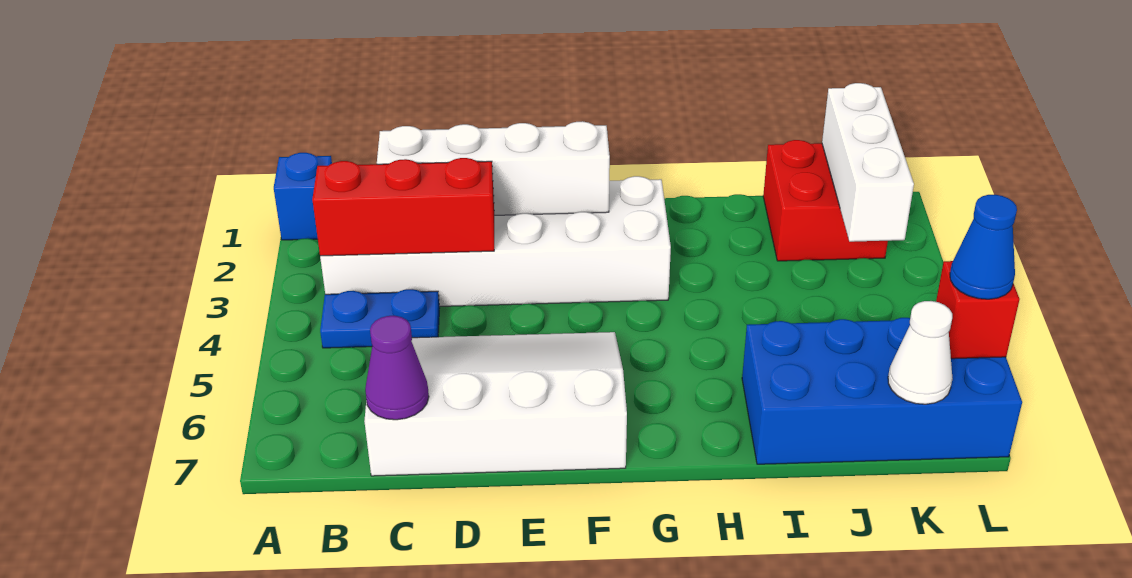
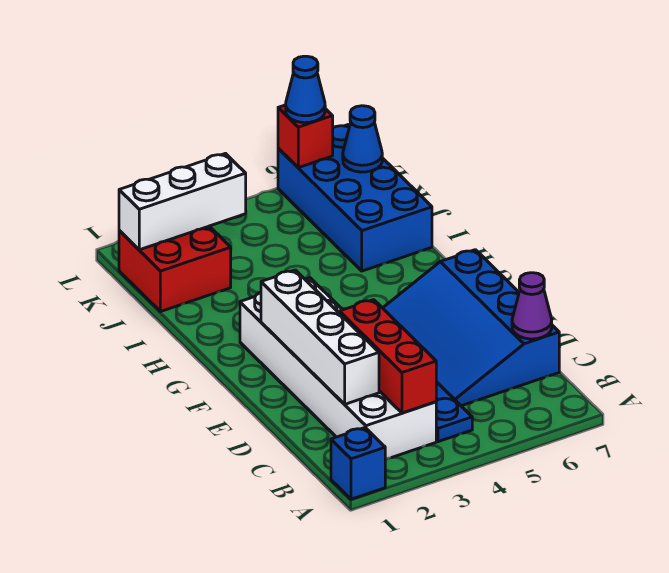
white slope C5:F7 level 1 top 7 -> blue slope C5:F7 level 1 top 7
white cone K7 level 2 -> blue cone K7 level 2

